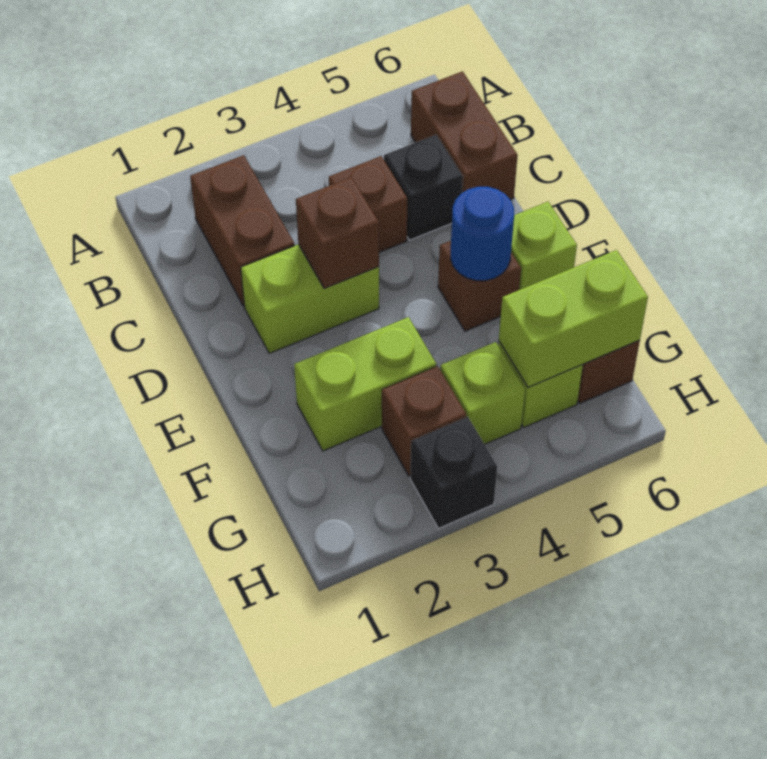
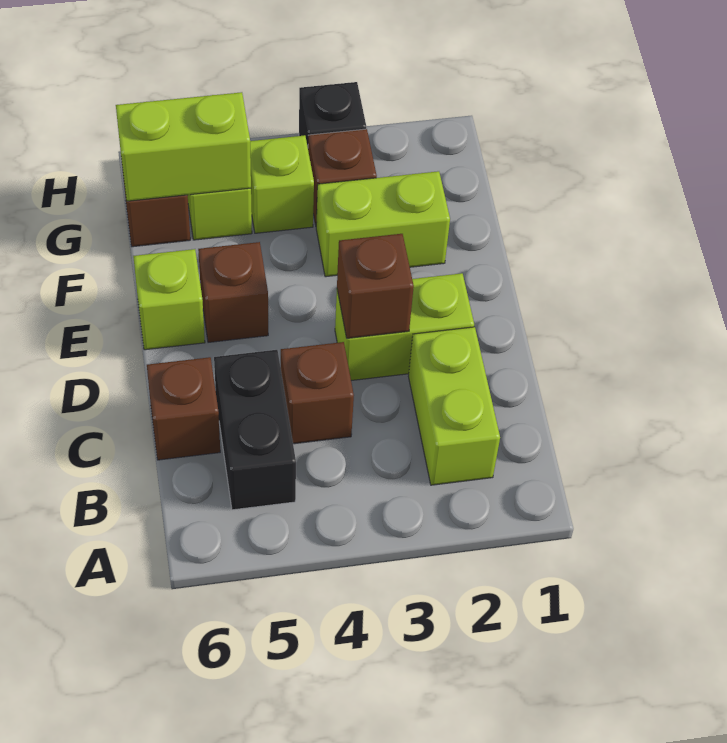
brown brick B2:C2 level 1 -> lime brick B2:C2 level 1
brown brick B6:C6 level 1 -> brown brick C6 level 1
black brick C5 level 1 -> black brick B5:C5 level 1
blue round brick E5 level 2 -> none

